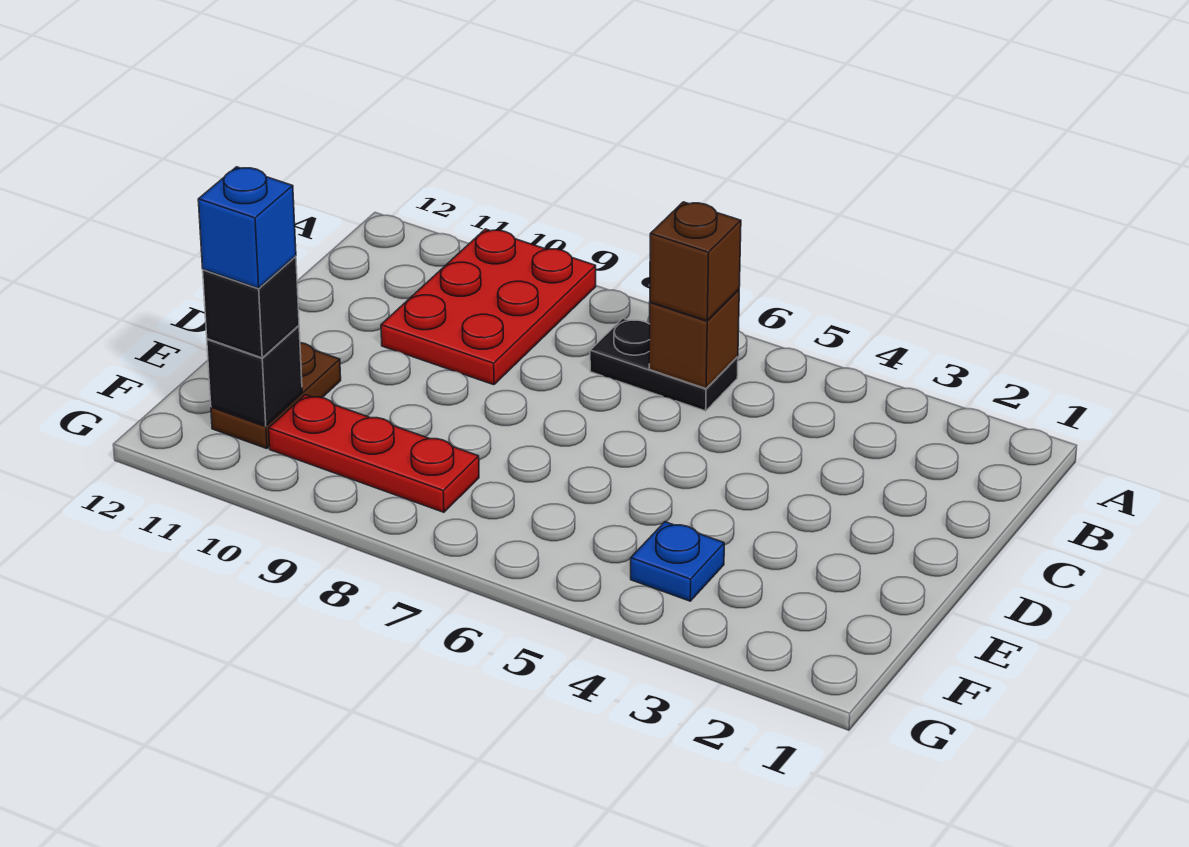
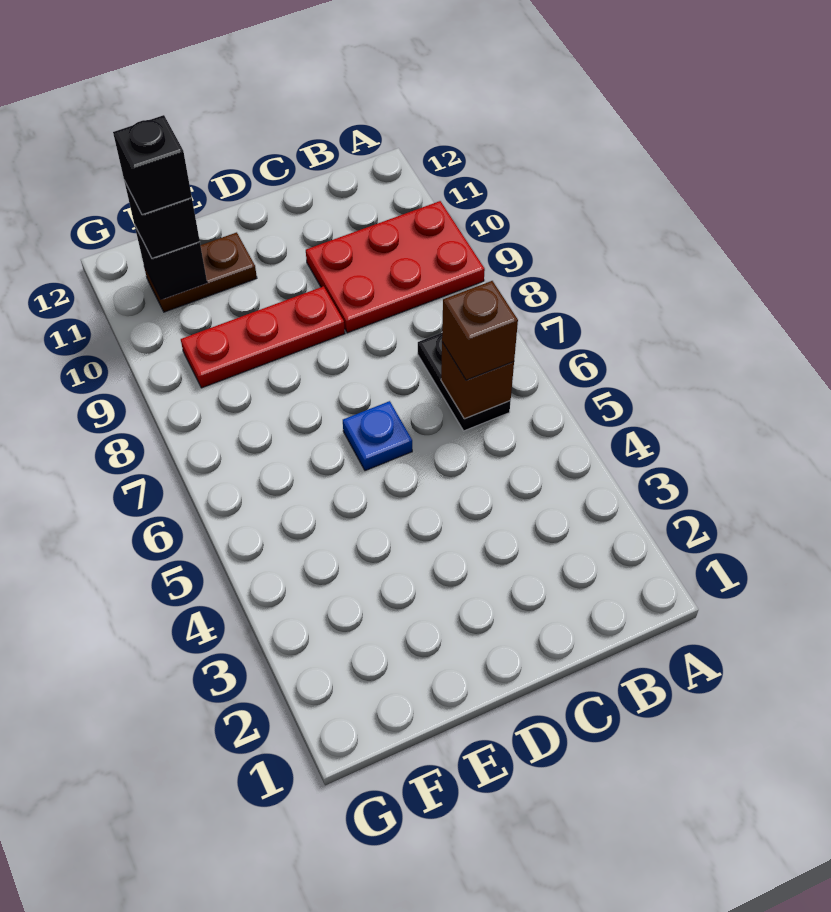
blue plate F4 level 1 -> blue plate D6 level 1
red plate F8:F10 level 1 -> red plate D9:F9 level 1
blue brick F11 level 4 -> black brick F11 level 4

